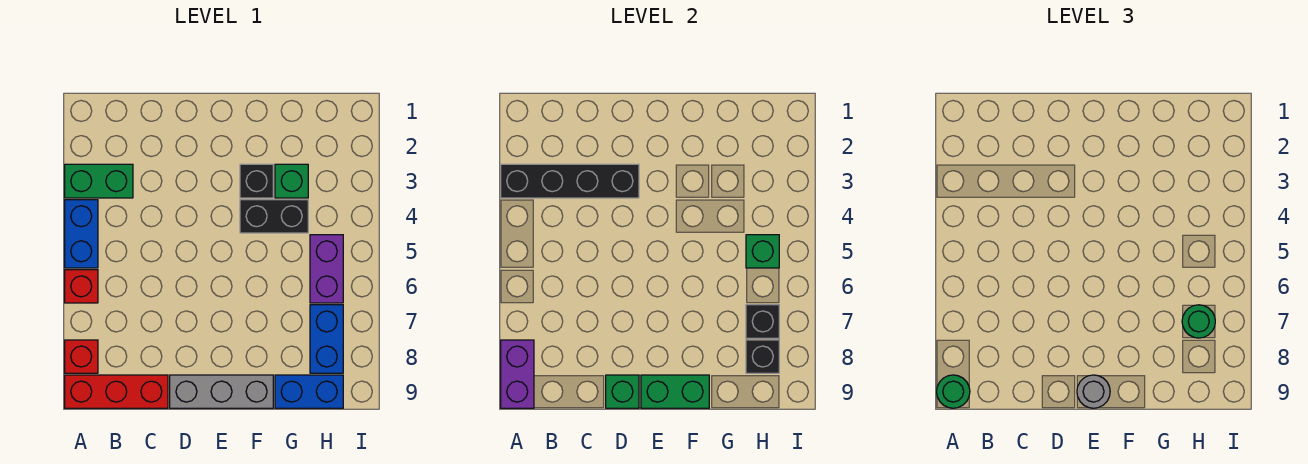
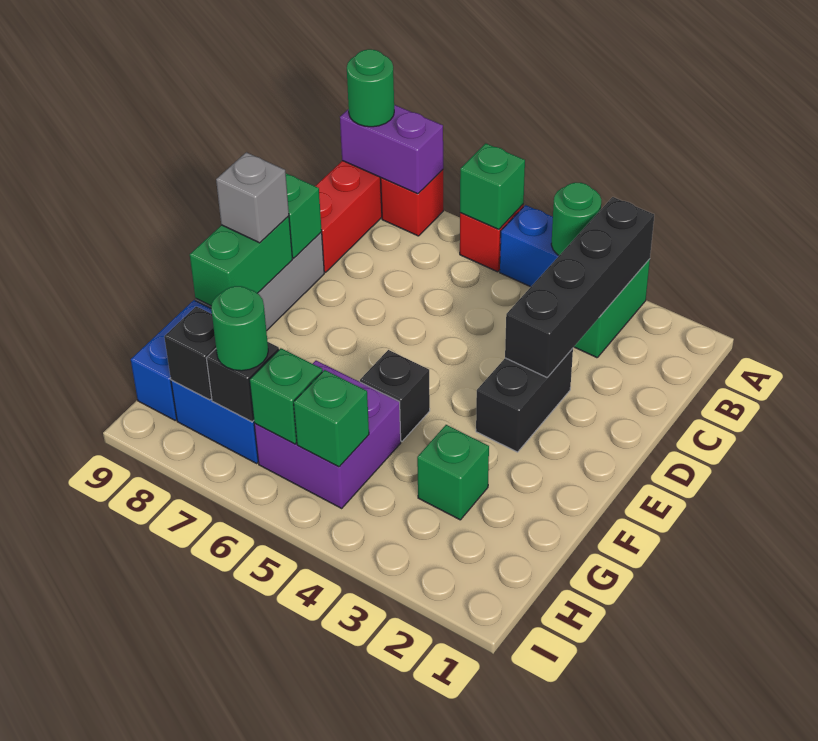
none -> green round brick A4 level 2
none -> green brick A6 level 2
grey round brick E9 level 3 -> grey brick E9 level 3
black brick F3 level 1 -> black brick F5 level 1
black brick F4:G4 level 1 -> black brick D3:E3 level 1
purple brick H5:H6 level 1 -> purple brick G5:H6 level 1
none -> green brick H6 level 2

